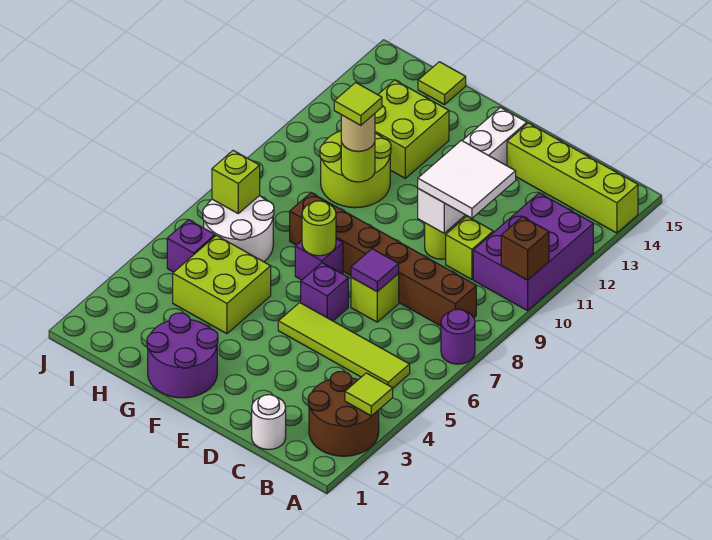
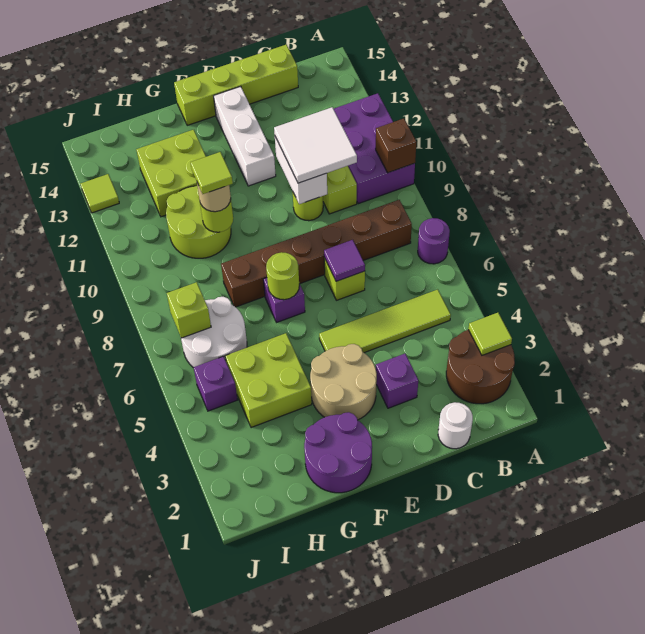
lime brick A14:D14 level 1 -> lime brick C15:F15 level 1
none -> tan round brick E3:F4 level 1
purple brick E6 level 1 -> purple brick D3 level 1
lime tile H15 level 1 -> lime tile J13 level 1

